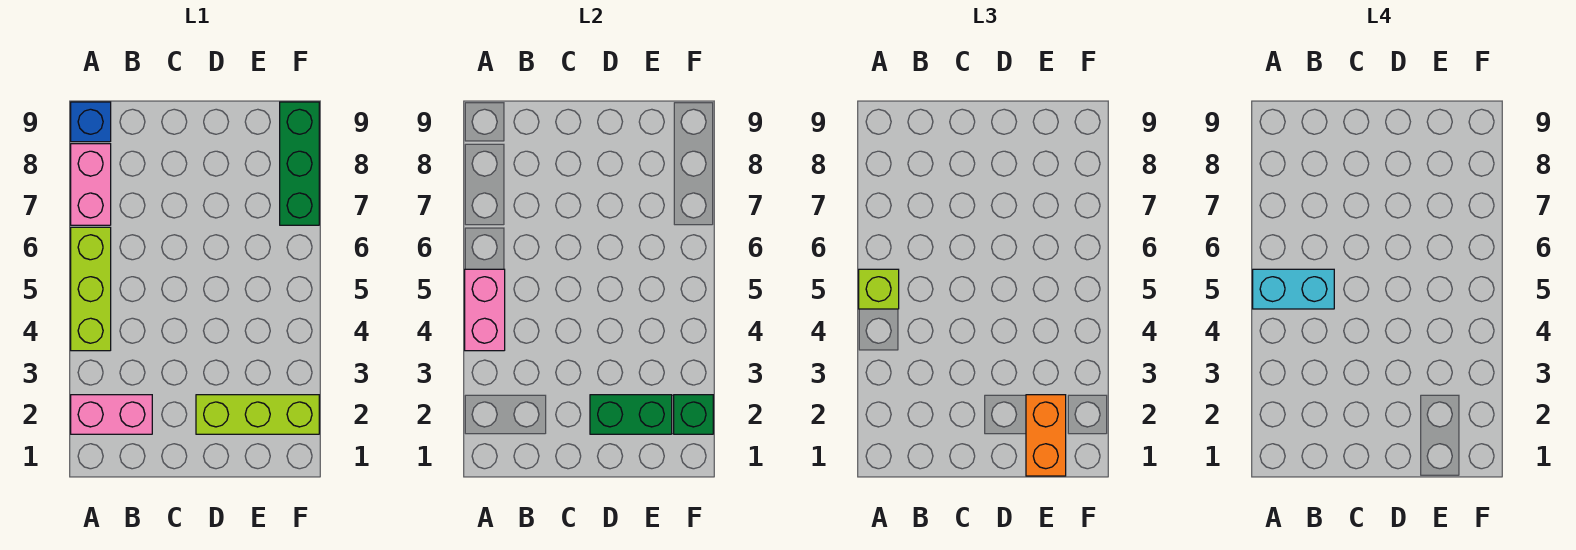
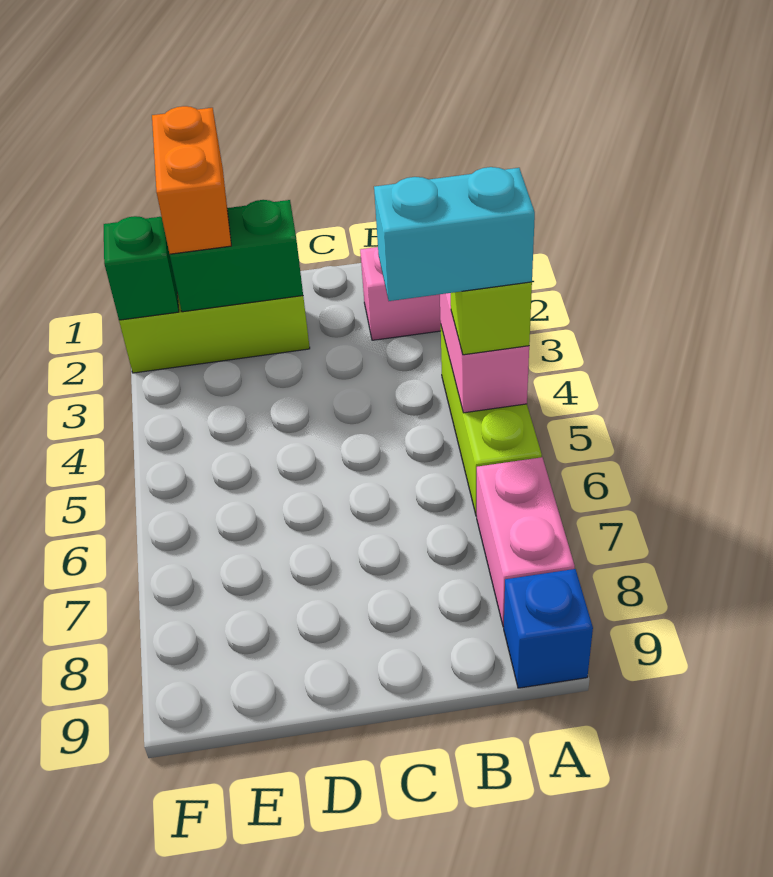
green brick F7:F9 level 1 -> none

